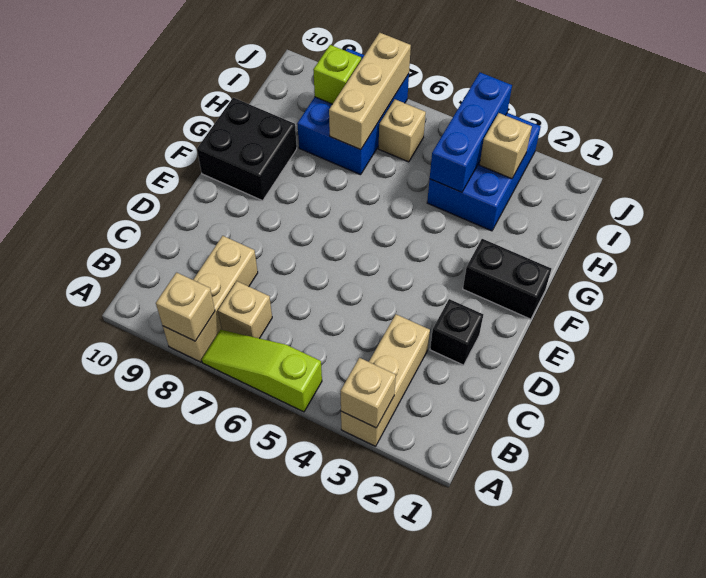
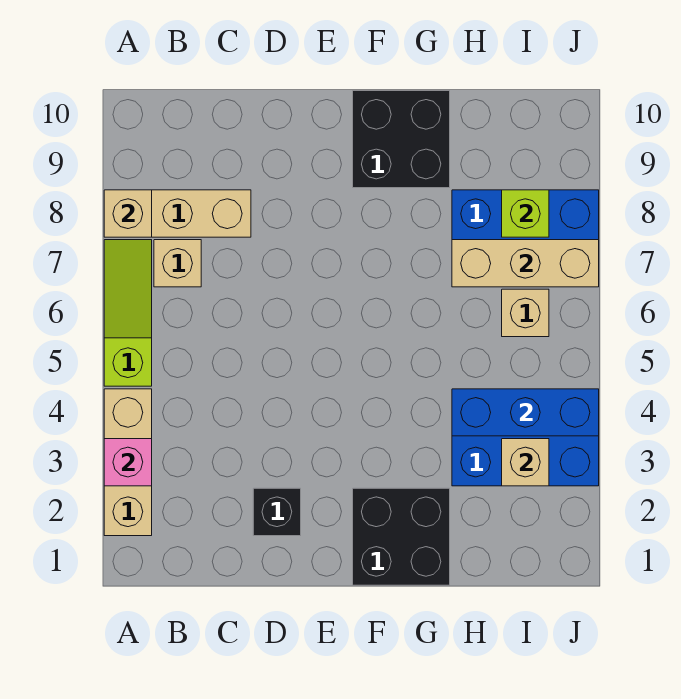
tan brick A3:C3 level 1 -> tan brick A2:A4 level 1
tan brick A3 level 2 -> pink brick A3 level 2
black brick F1:F2 level 1 -> black brick F1:G2 level 1

